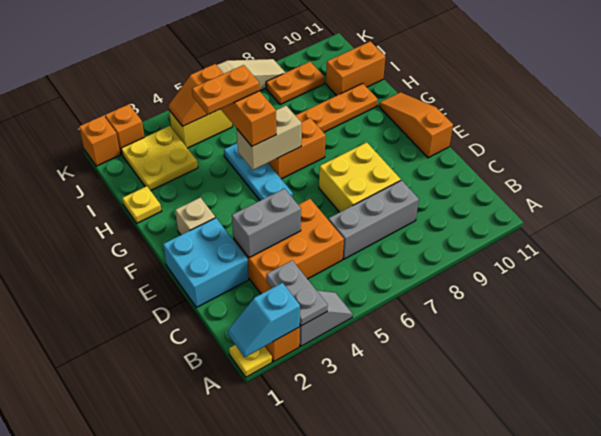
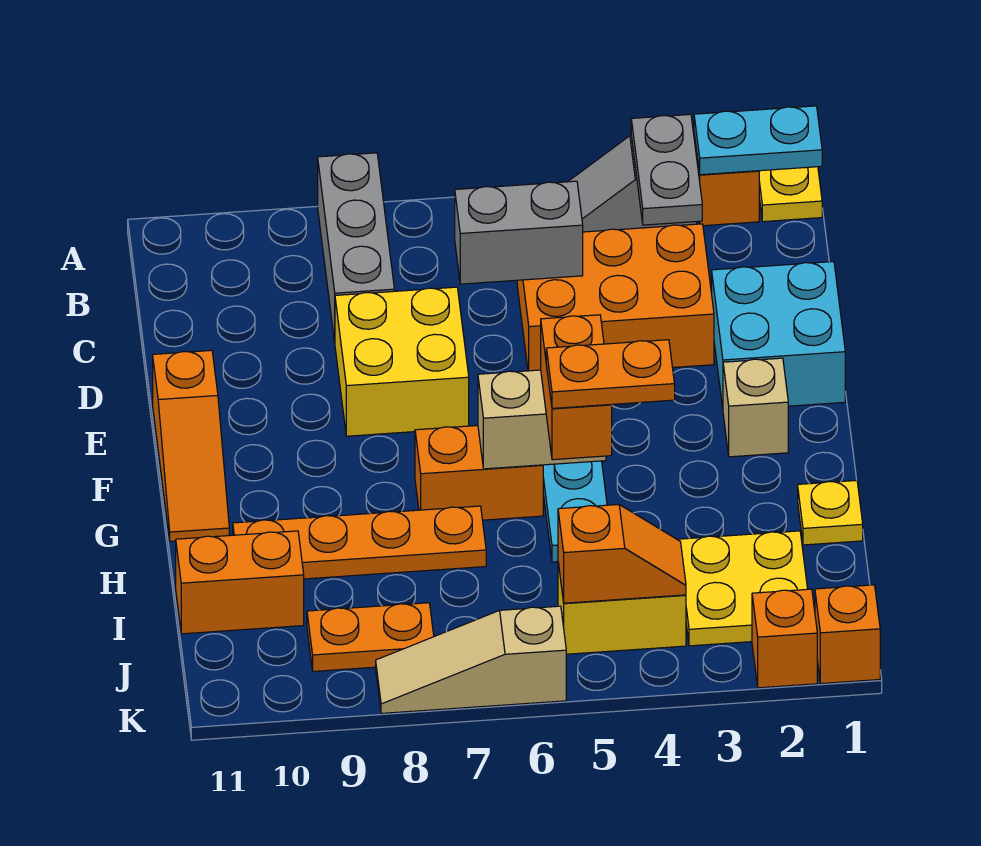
cyan slope A1:A2 level 2 top 2 -> cyan plate A1:A2 level 2
grey brick C6:C8 level 1 -> grey brick A8:C8 level 1
grey brick D3:D4 level 2 -> grey brick C5:C6 level 2

